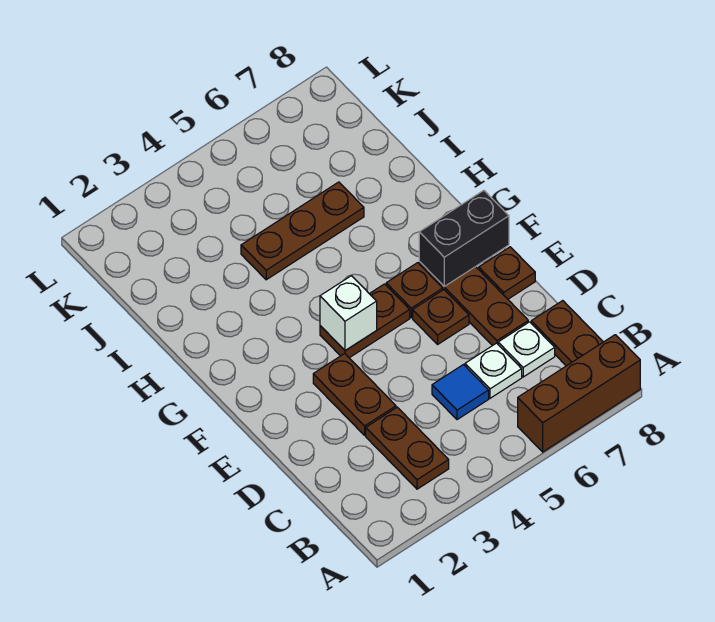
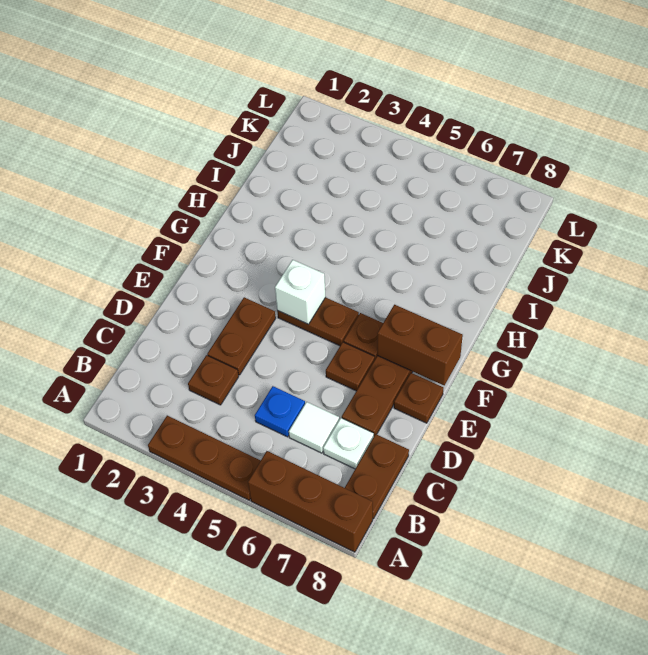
brown plate B3:C3 level 1 -> brown plate C3 level 1
blue tile C5 level 1 -> blue plate C5 level 1
white plate C6 level 1 -> white tile C6 level 1
black brick F7:F8 level 2 -> brown brick F7:F8 level 2
brown plate I4:I6 level 1 -> brown plate A3:A5 level 1

